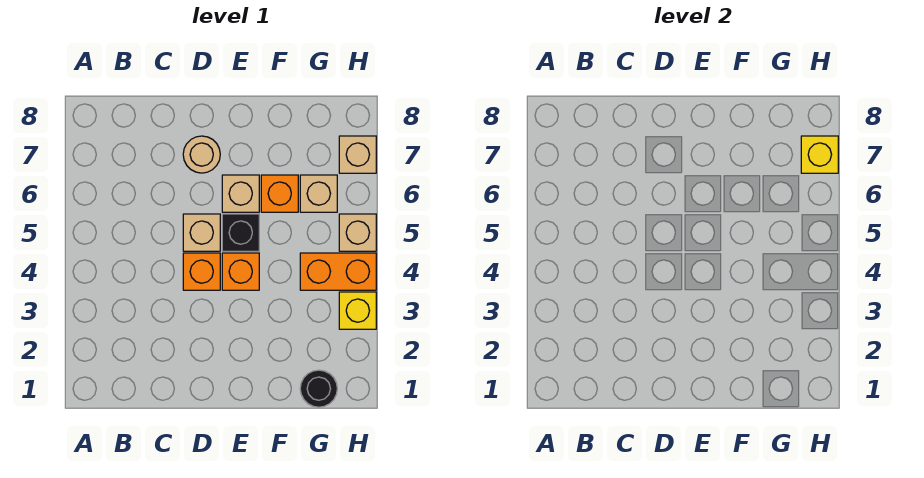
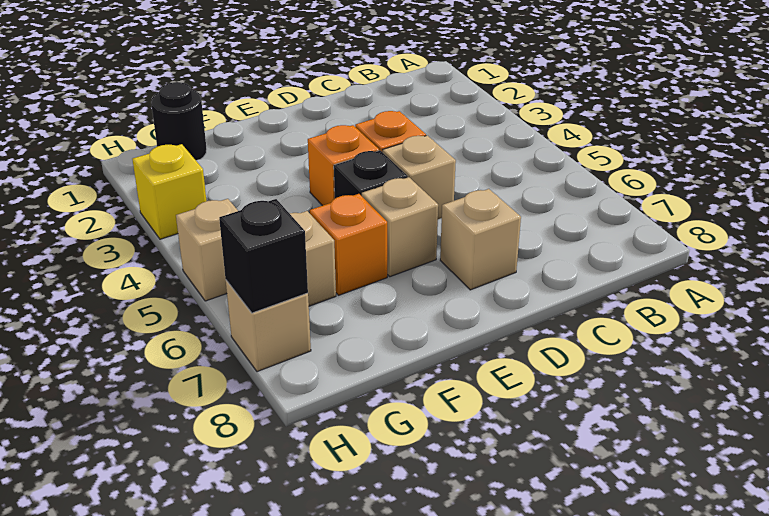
tan round brick D7 level 1 -> tan brick D7 level 1
orange brick G4:H4 level 1 -> none
yellow brick H7 level 2 -> black brick H7 level 2

